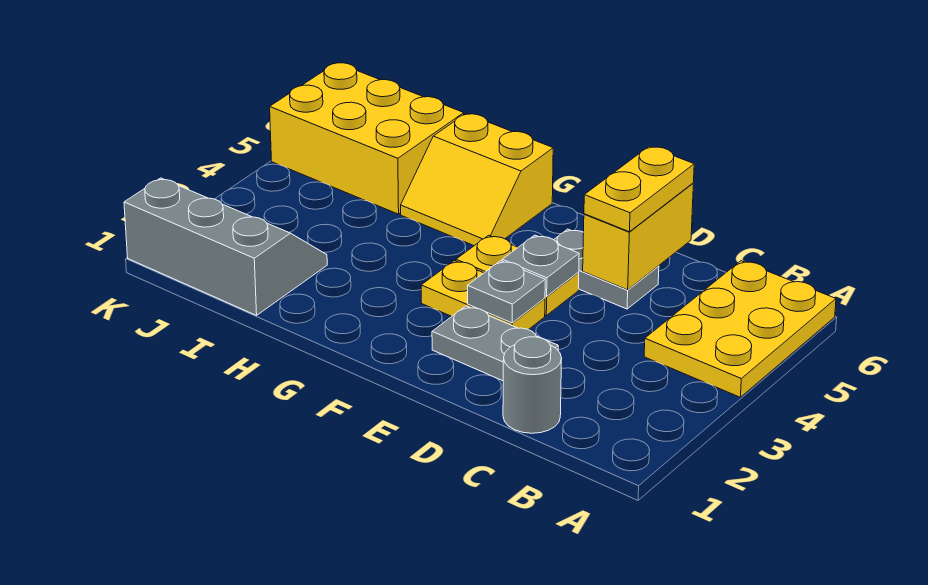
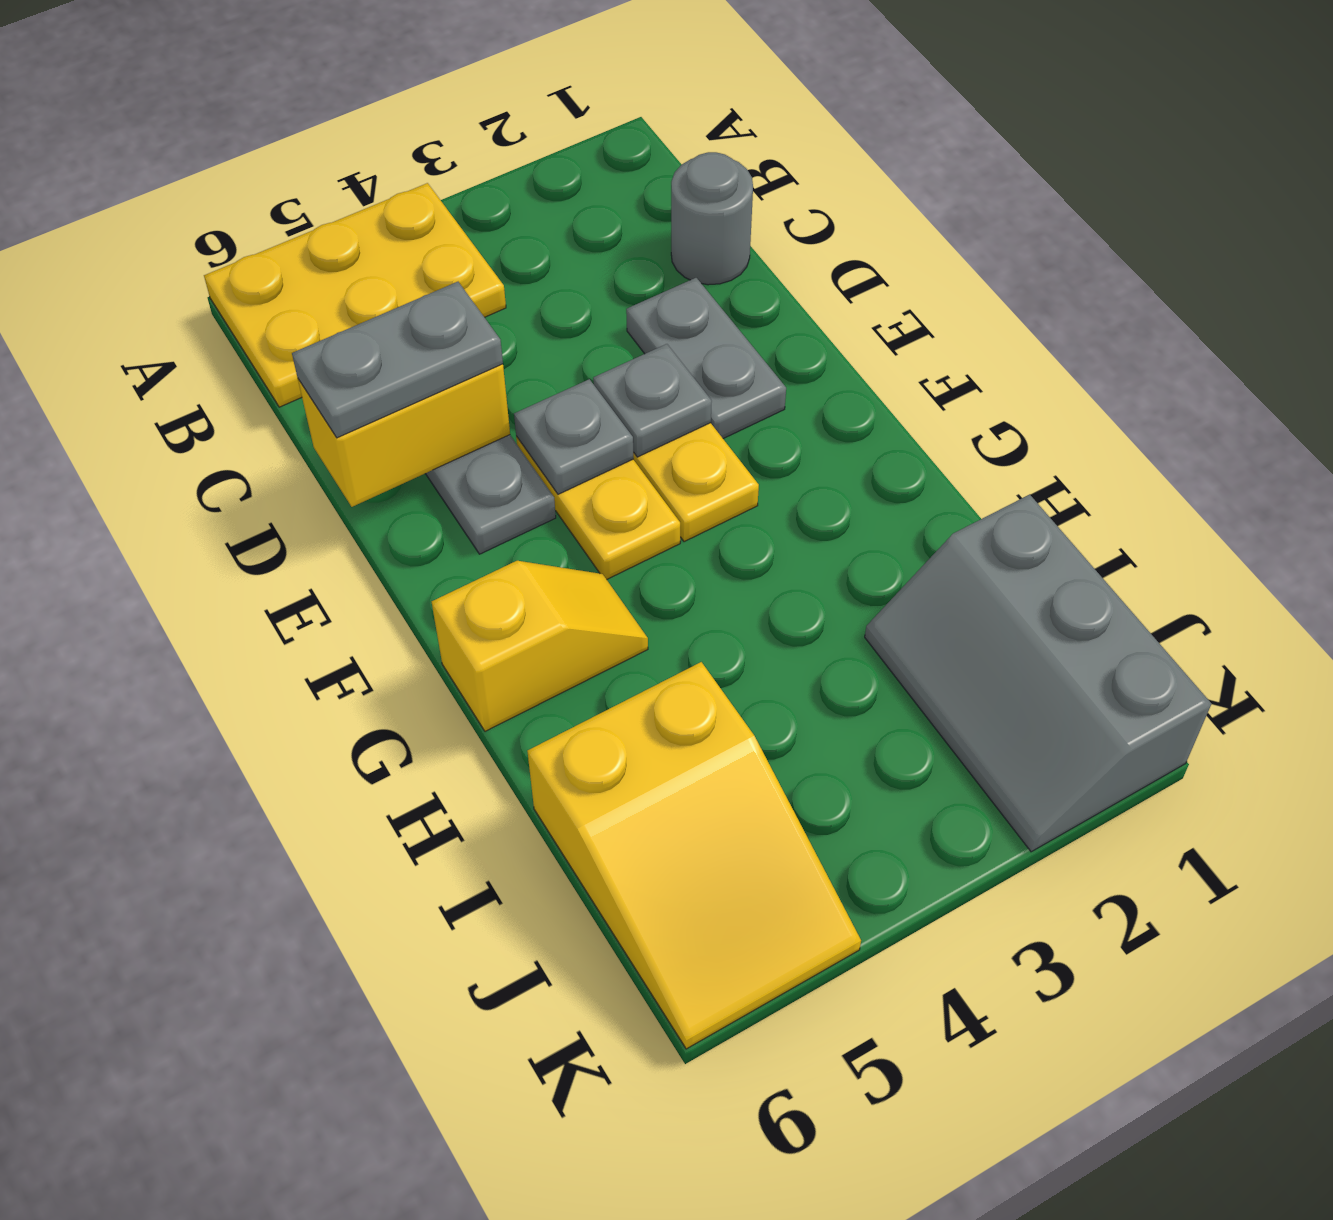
yellow plate D5:D6 level 3 -> grey plate D5:D6 level 3
yellow slope G5:H6 level 1 top 6 -> yellow slope G5:G6 level 1 top 6
yellow brick I5:K6 level 1 -> yellow slope I5:K6 level 1 top I

